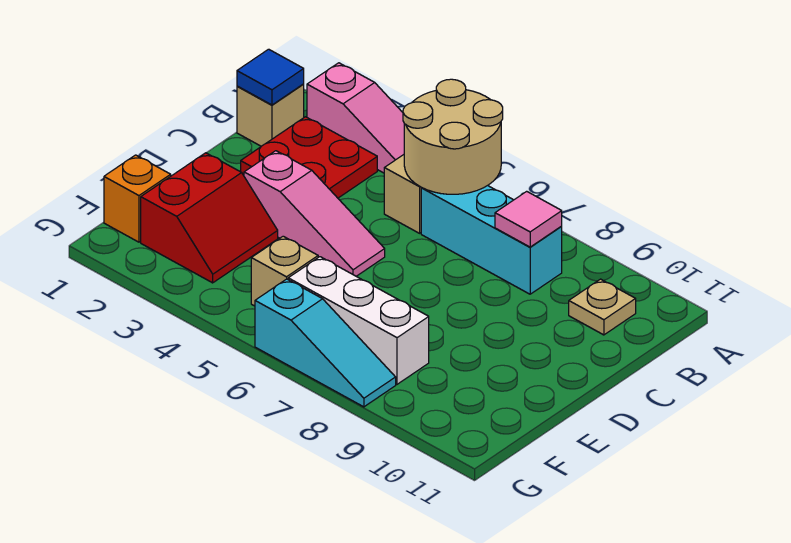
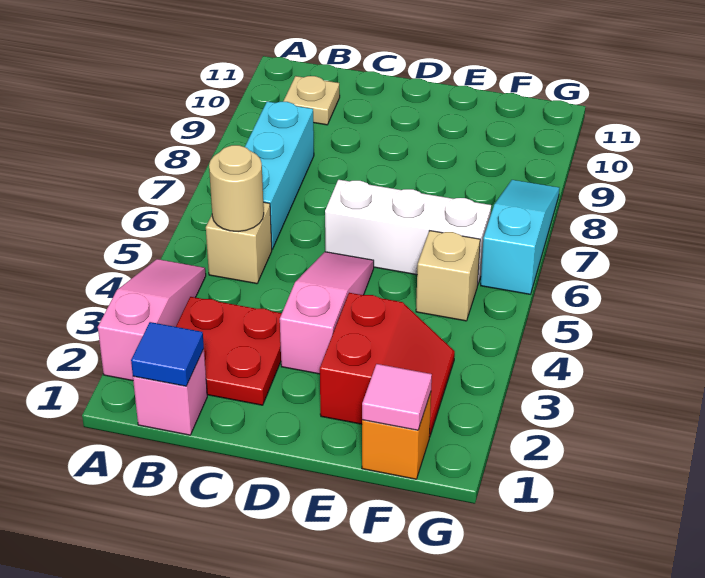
tan round brick A5:B6 level 2 -> tan round brick B5 level 2
tan brick B1 level 1 -> pink brick B1 level 1
pink tile B8 level 2 -> pink tile F1 level 2
red slope E2:F3 level 1 top 2 -> red slope E2:F3 level 1 top E
white brick F6:F8 level 1 -> white brick D6:F6 level 1

